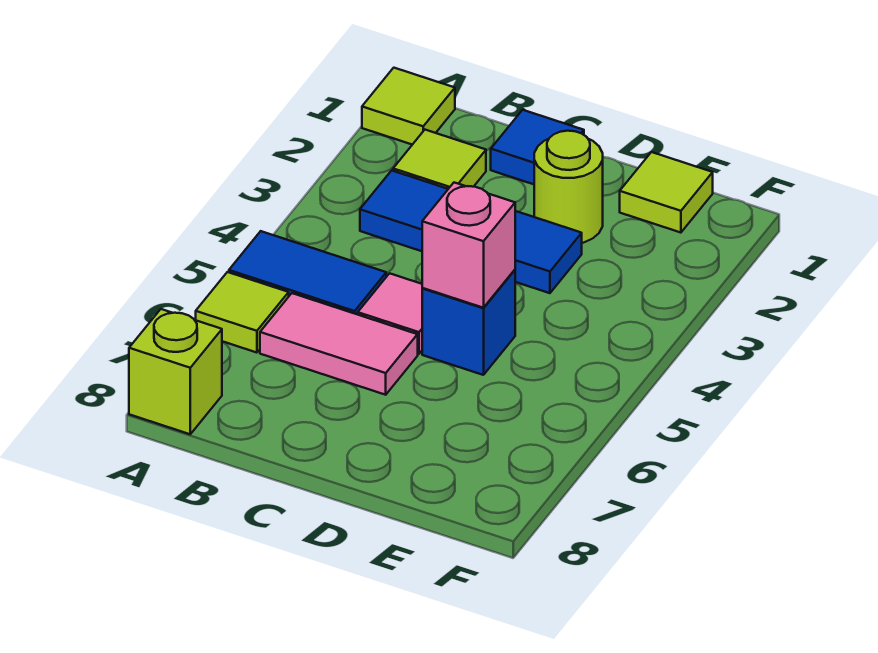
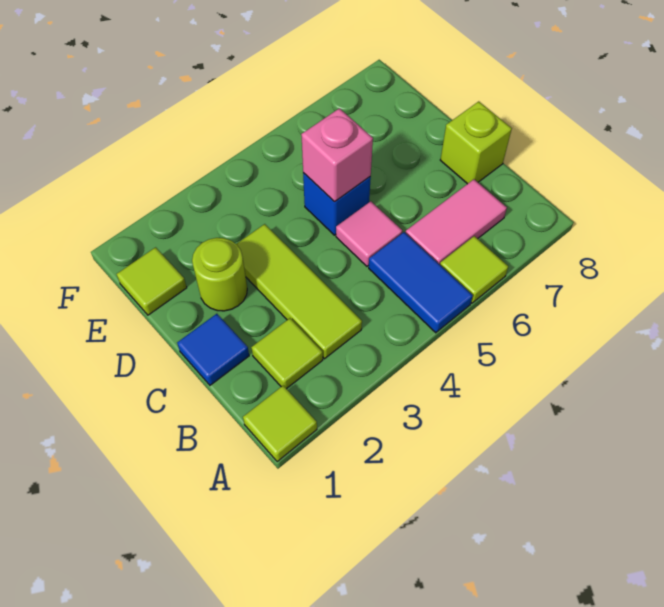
lime brick A8 level 1 -> lime brick C8 level 1
blue tile B3:D3 level 1 -> lime tile B3:D3 level 1
pink tile B6:C6 level 1 -> pink tile B6:B7 level 1

